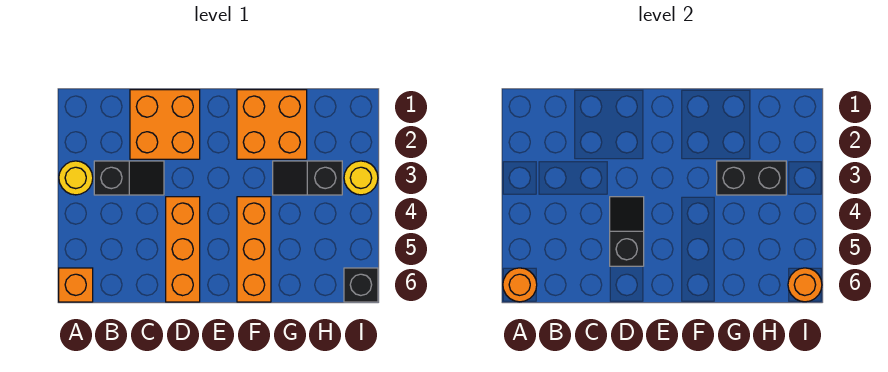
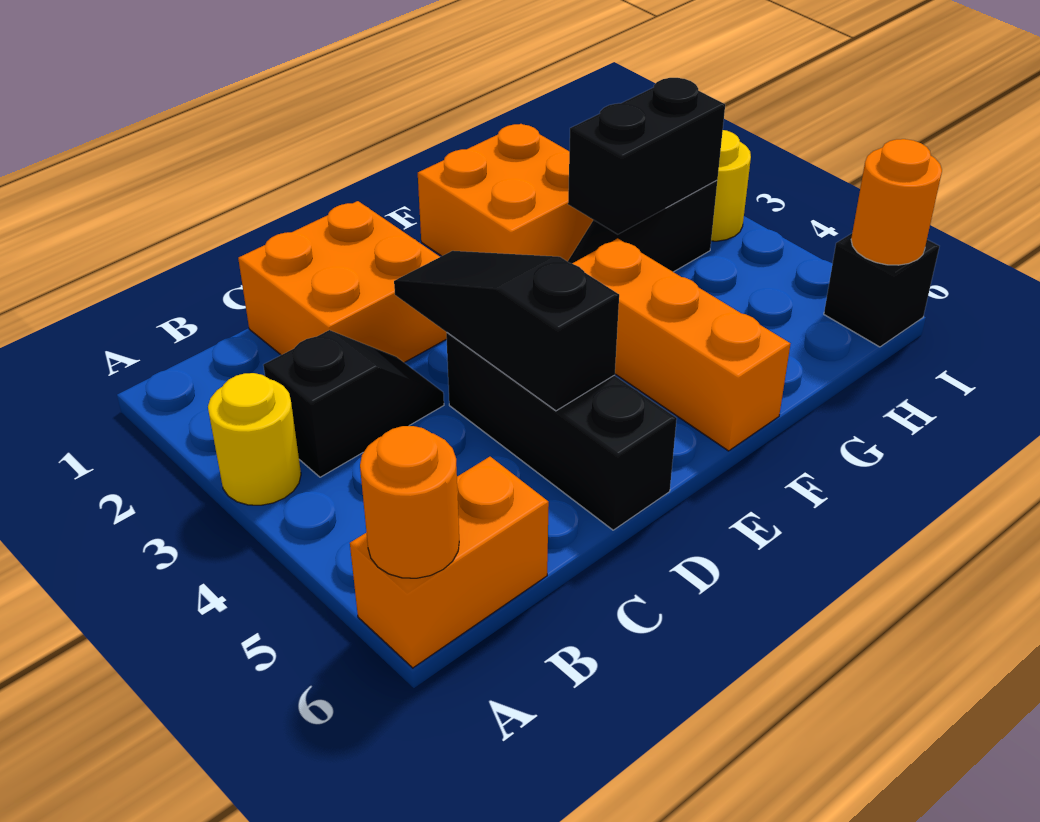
orange brick A6 level 1 -> orange brick A6:B6 level 1
orange brick D4:D6 level 1 -> black brick D4:D6 level 1
black slope D4:D5 level 2 top 5 -> black slope D3:D5 level 2 top 5

